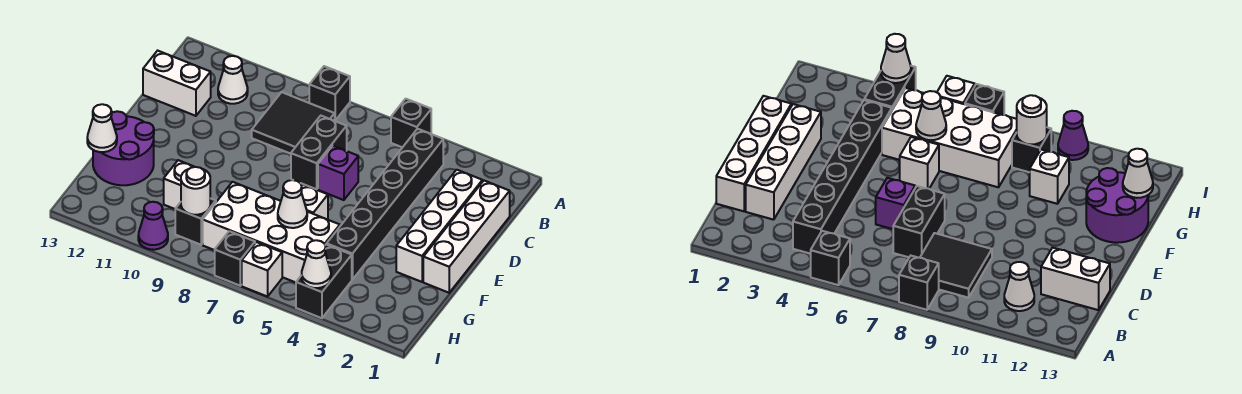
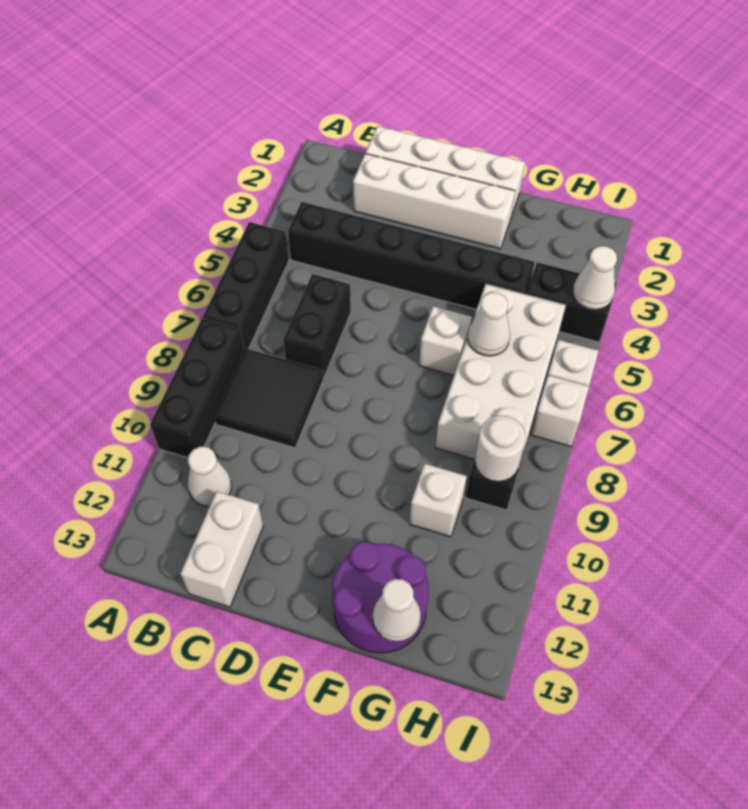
black brick A5 level 1 -> black brick A5:A7 level 1
black brick A8 level 1 -> black brick A8:A10 level 1
black brick C7:D7 level 1 -> black brick C6:C7 level 1
purple brick D6 level 1 -> none
black brick I7 level 1 -> white brick I7 level 1
purple cone I10 level 1 -> none

